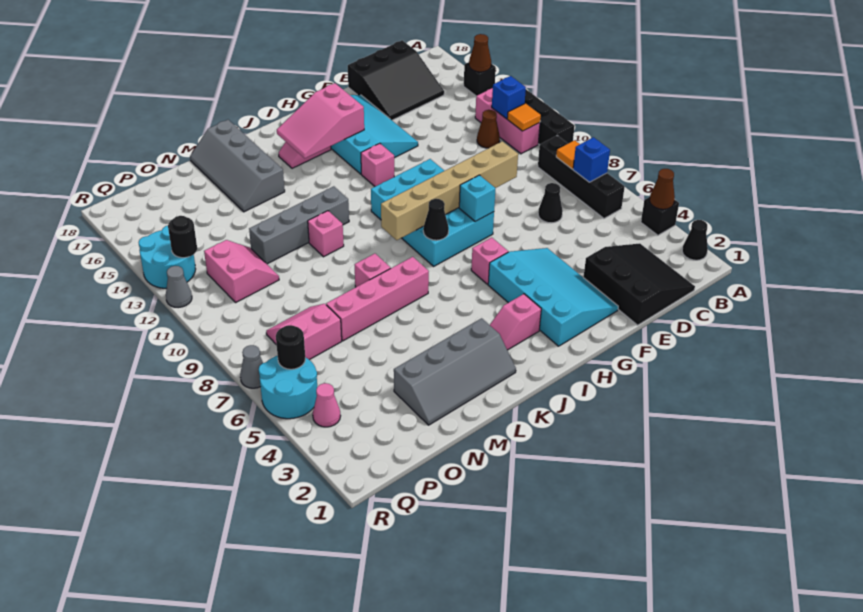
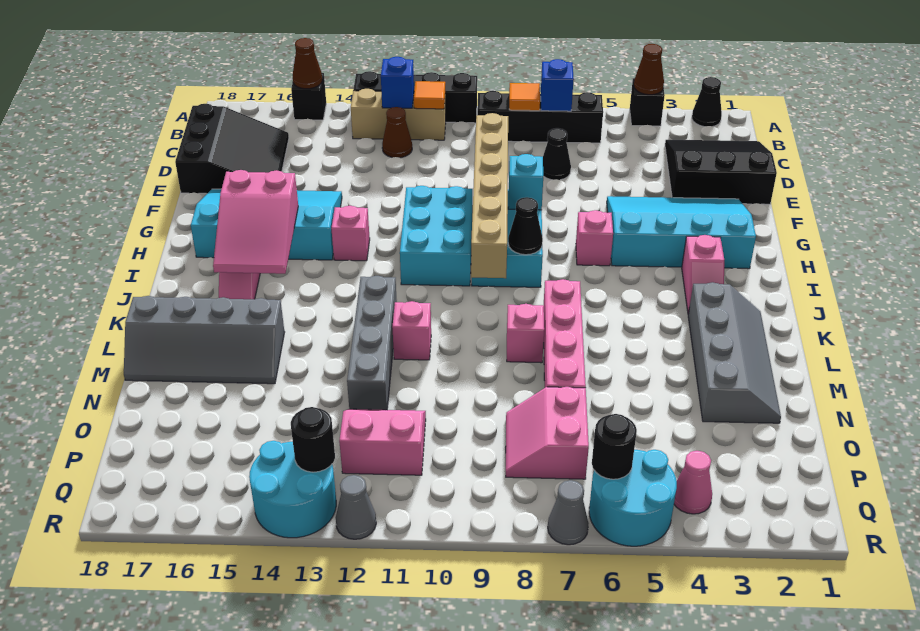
pink brick B11:B13 level 1 -> tan brick B11:B13 level 1

